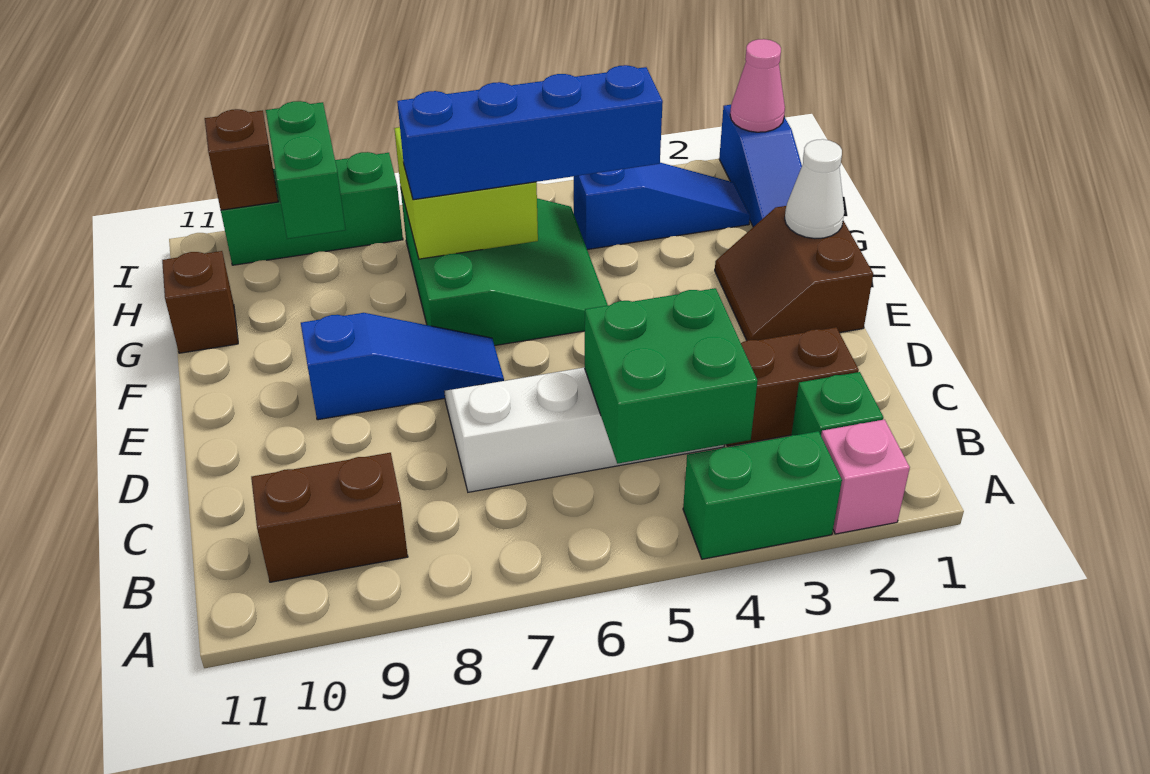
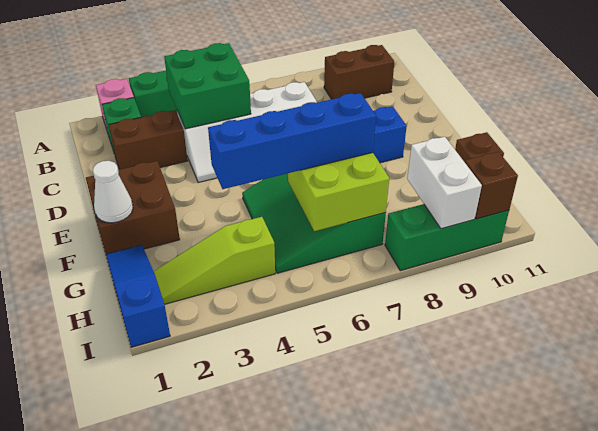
brown slope E1:F2 level 1 top 1 -> brown brick E1:F2 level 1
blue slope H2:H4 level 1 top 4 -> lime slope H2:H4 level 1 top 4
green brick H9:I9 level 2 -> white brick H9:I9 level 2
pink cone I1 level 2 -> none

